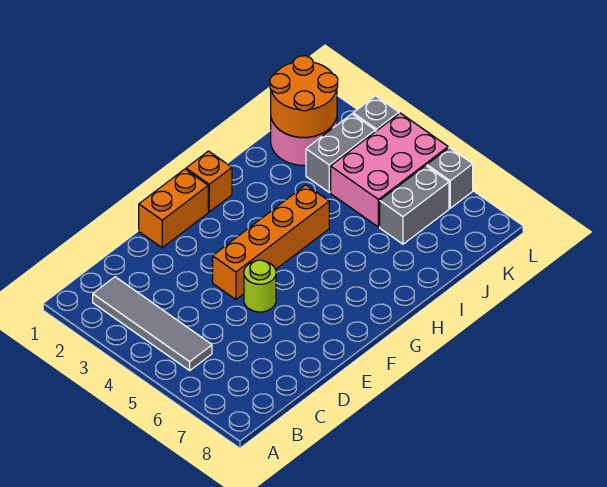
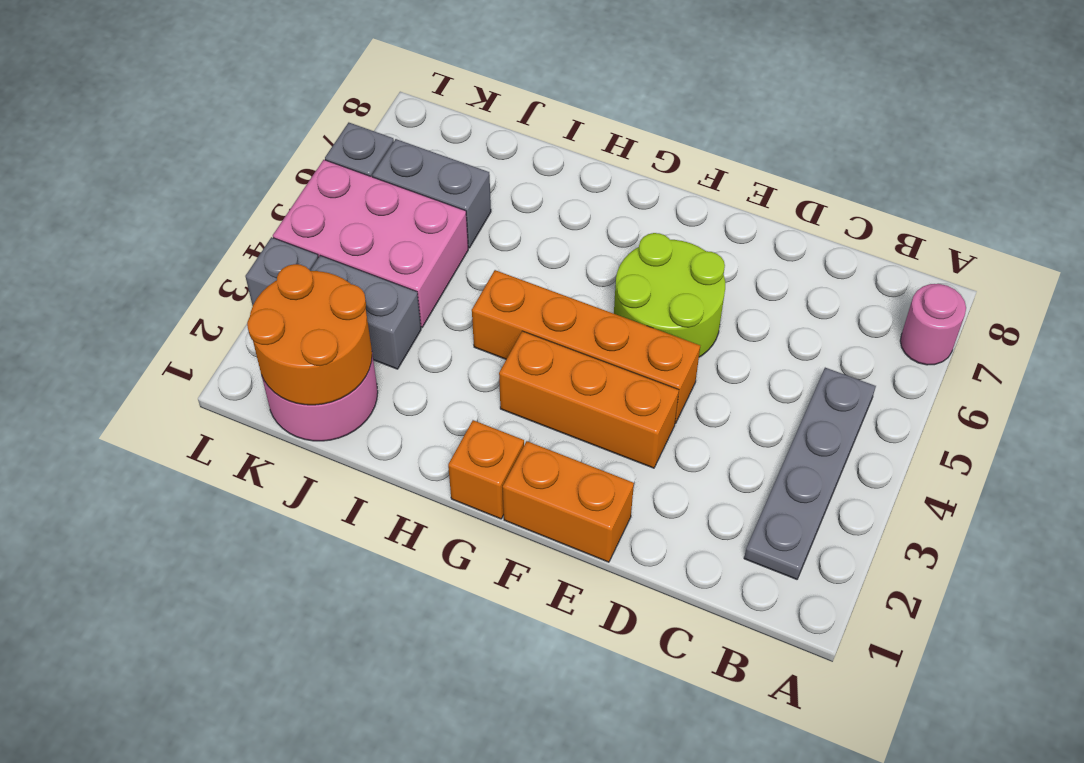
none -> pink round brick A7 level 1
grey tile B2:B5 level 1 -> grey plate B2:B5 level 1
none -> orange brick E3:G3 level 1
lime round brick E5 level 1 -> lime round brick E5:F6 level 1

